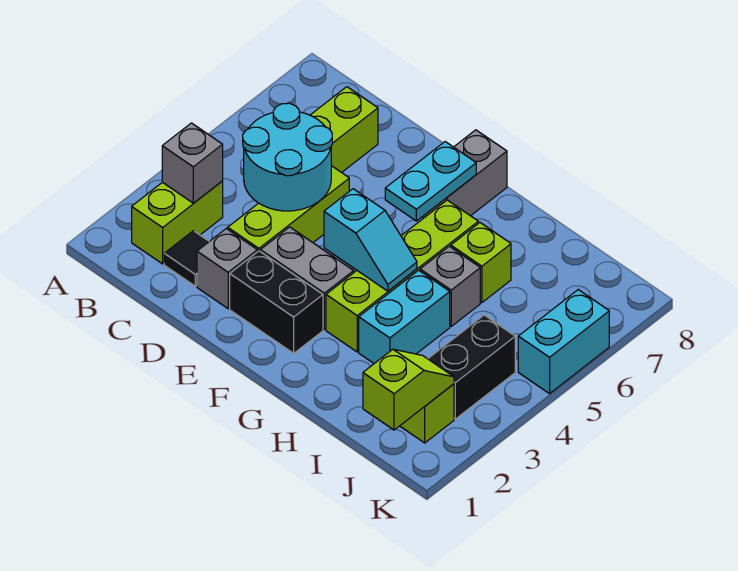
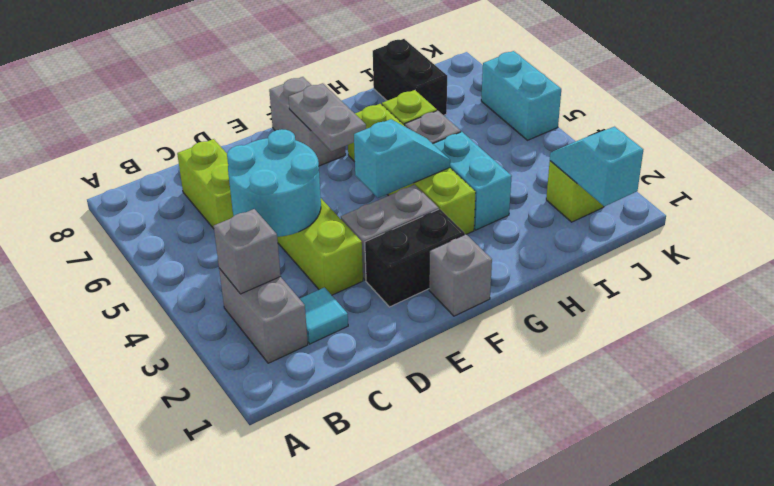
lime brick B2:B3 level 1 -> grey brick B2:B3 level 1
black tile C2 level 1 -> cyan tile C2 level 1
grey brick D2 level 1 -> grey brick F1 level 1
cyan plate F6:F7 level 2 -> grey plate F6:F7 level 2
lime slope J1:J2 level 2 top 1 -> cyan slope J1:J2 level 2 top 1
black brick J3:J4 level 1 -> black brick I7:I8 level 1

